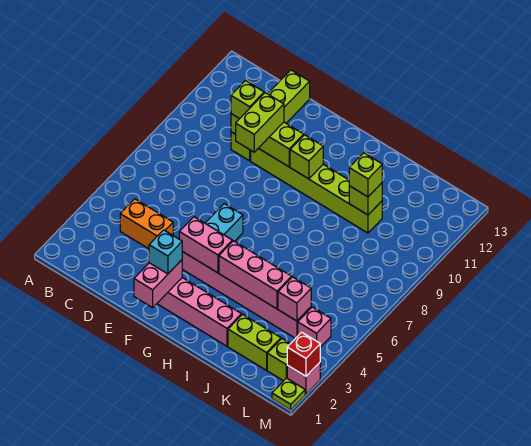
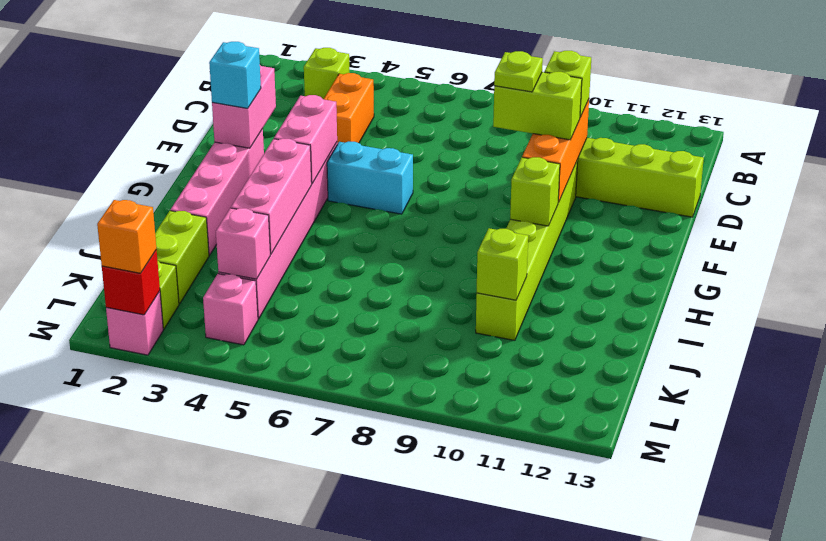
lime brick D10:F10 level 2 -> orange brick D10:F10 level 2
pink brick F1:F2 level 2 -> pink brick E2:F2 level 2
lime brick J10 level 3 -> lime brick B3 level 1
lime plate M1 level 1 -> lime plate E9 level 4
none -> orange brick M2 level 3

